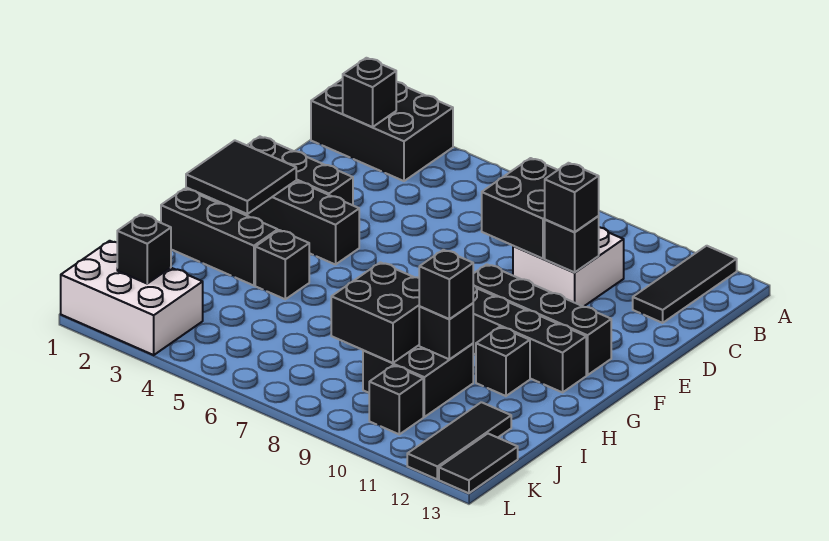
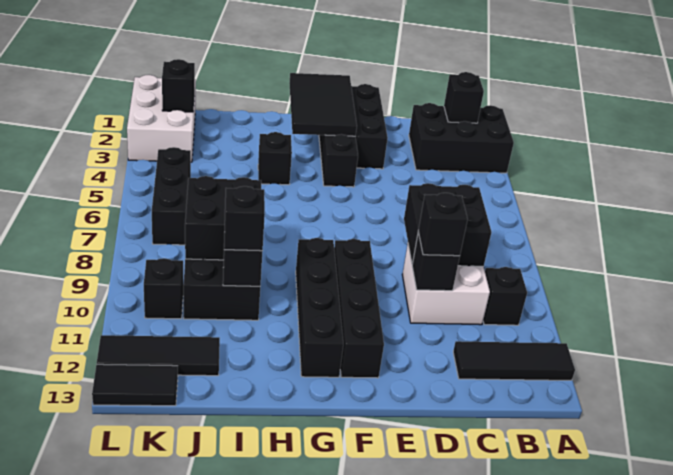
black brick A1:B3 level 1 -> black brick A2:C3 level 1
black tile F1:G2 level 2 -> black tile F1:G3 level 2
black brick H1:H3 level 1 -> black brick K5:K7 level 1
black brick H11 level 1 -> black brick B10 level 1

